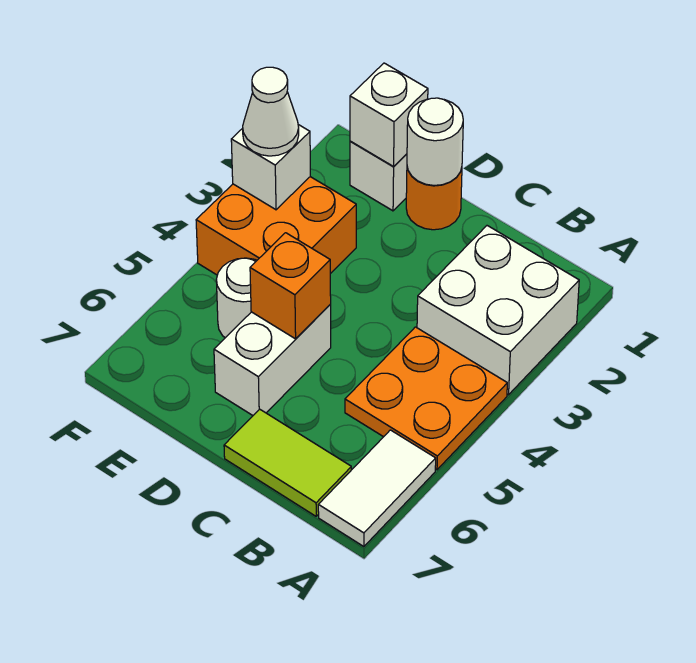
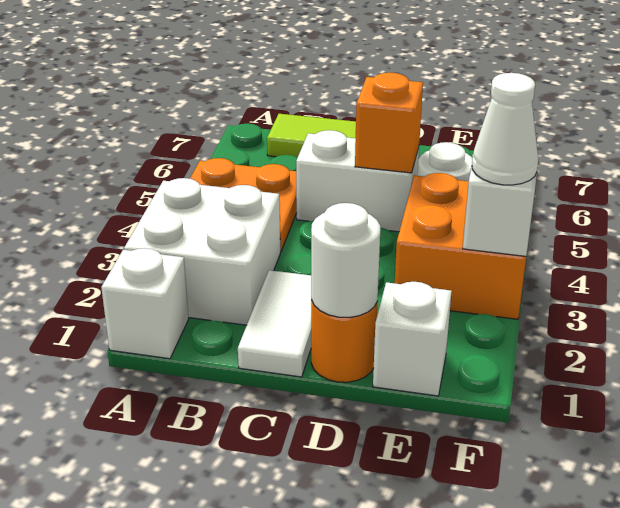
white tile A6:A7 level 1 -> white tile C1:C2 level 1
white brick D5:D6 level 1 -> white brick C5:D5 level 1
white brick E1 level 2 -> white brick A1 level 1

